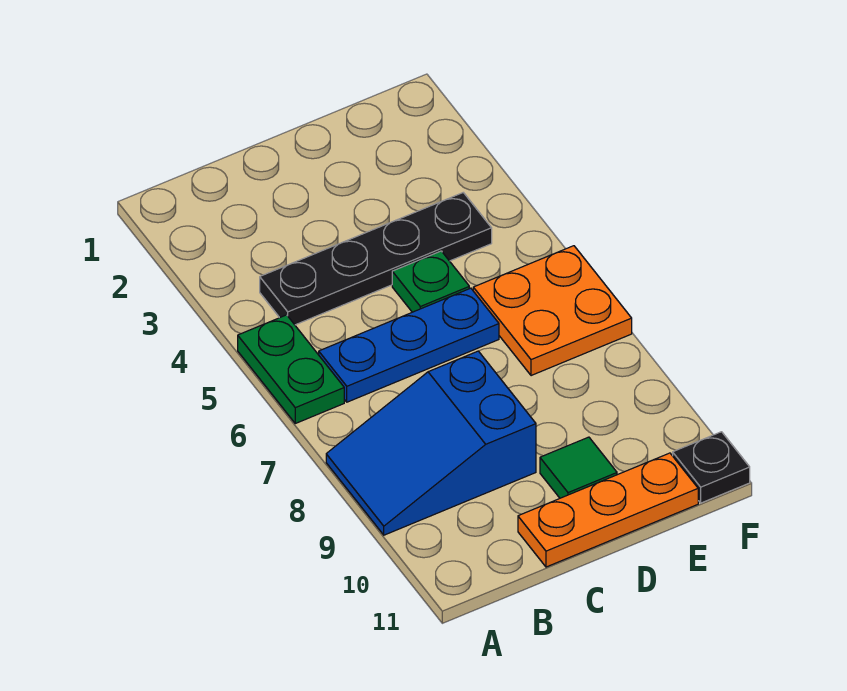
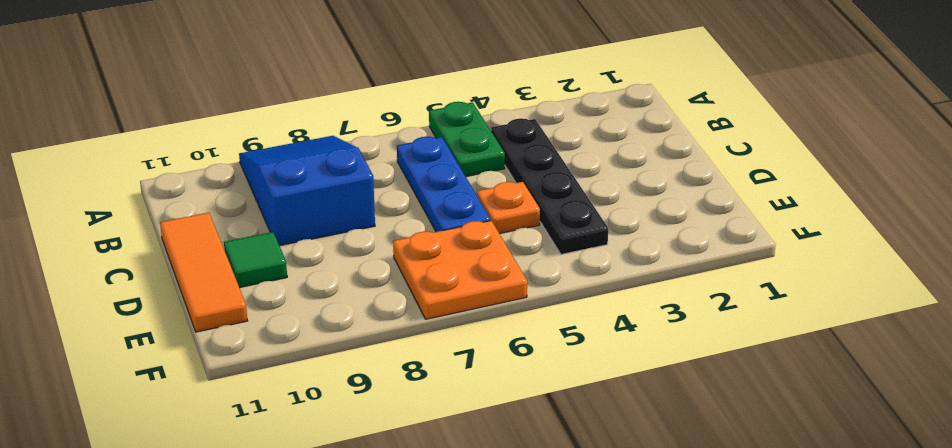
green plate A5:A6 level 1 -> green plate A5:B5 level 1
orange plate C11:E11 level 1 -> orange tile C11:E11 level 1
green plate D5 level 1 -> orange plate D5 level 1
black plate F11 level 1 -> none

